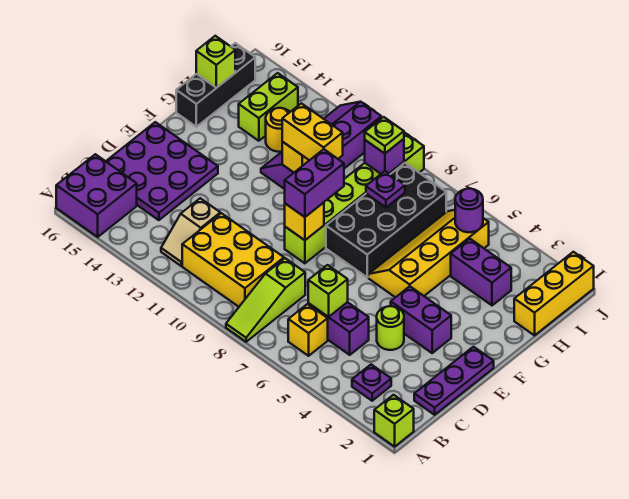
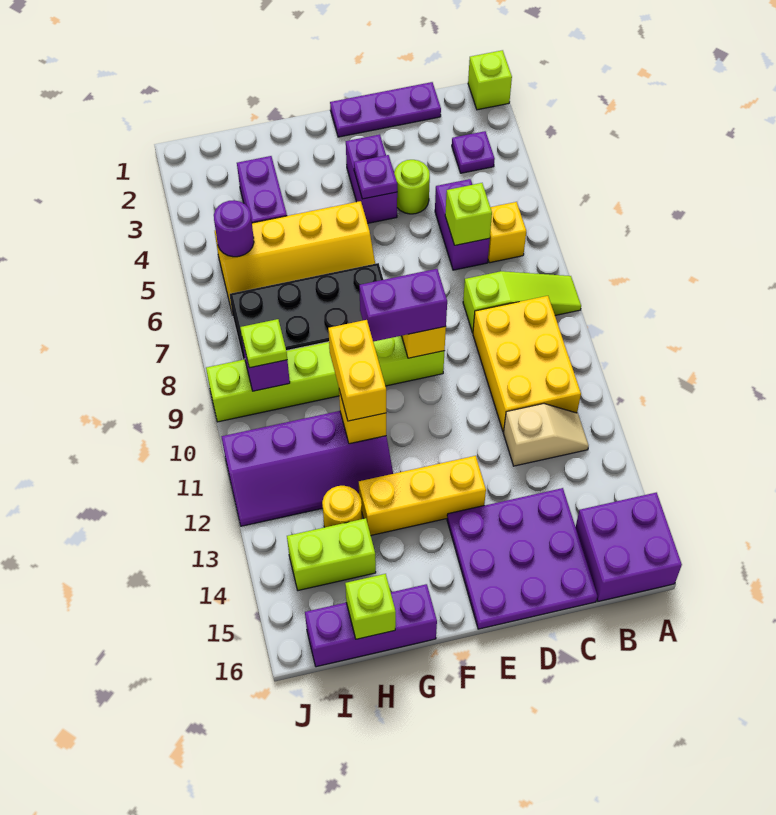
black brick G16:I16 level 1 -> purple brick G16:I16 level 1
yellow brick H1:J1 level 1 -> yellow brick E13:G13 level 1
purple plate H8 level 2 -> purple plate E4 level 2

